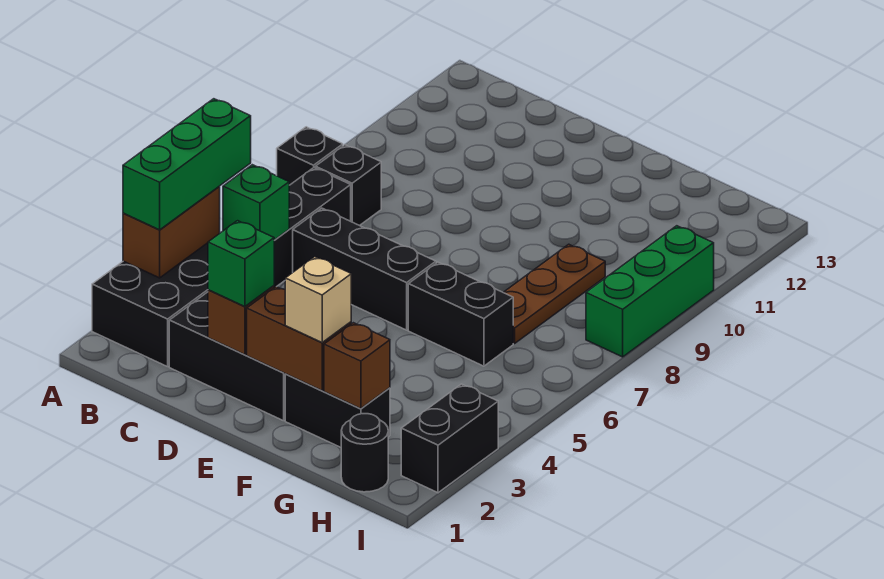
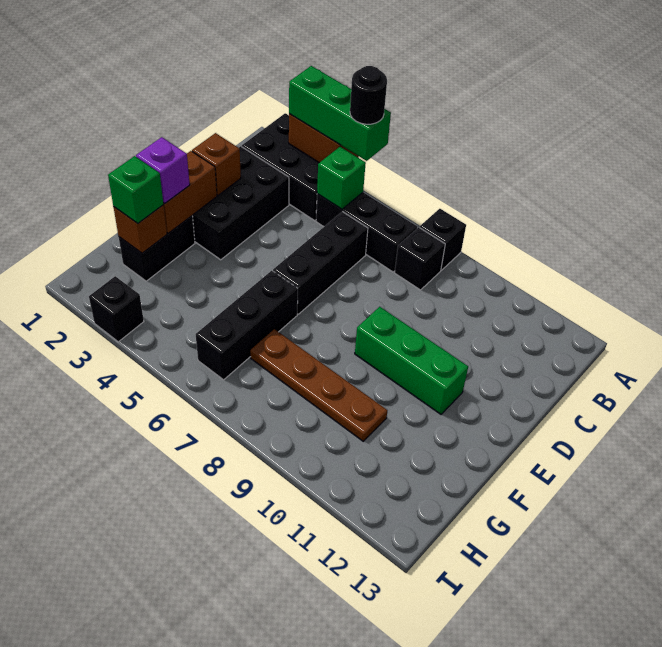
green brick D2 level 3 -> green brick G2 level 3
tan brick F2 level 3 -> purple brick F2 level 3
black brick F6:G6 level 1 -> black brick F6:H6 level 1
brown plate G7:G9 level 1 -> brown plate G7:G10 level 1
black round brick H1 level 1 -> black round brick A5 level 4
black brick I2:I3 level 1 -> black brick I3 level 1
green brick I8:I10 level 1 -> green brick E9:E11 level 1

